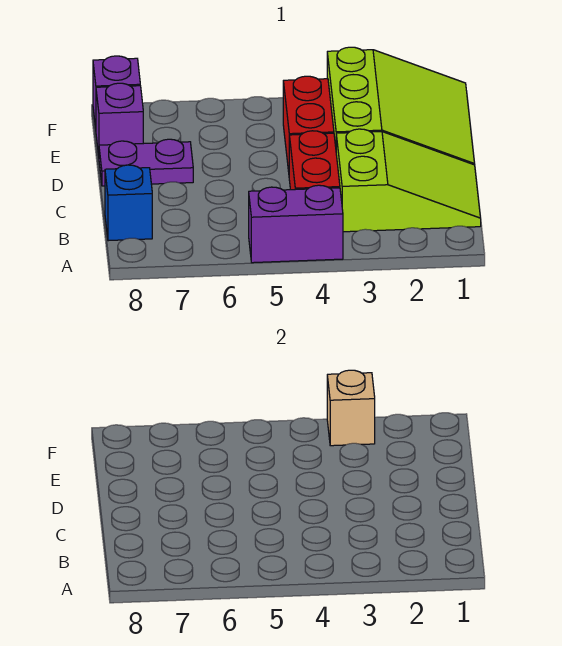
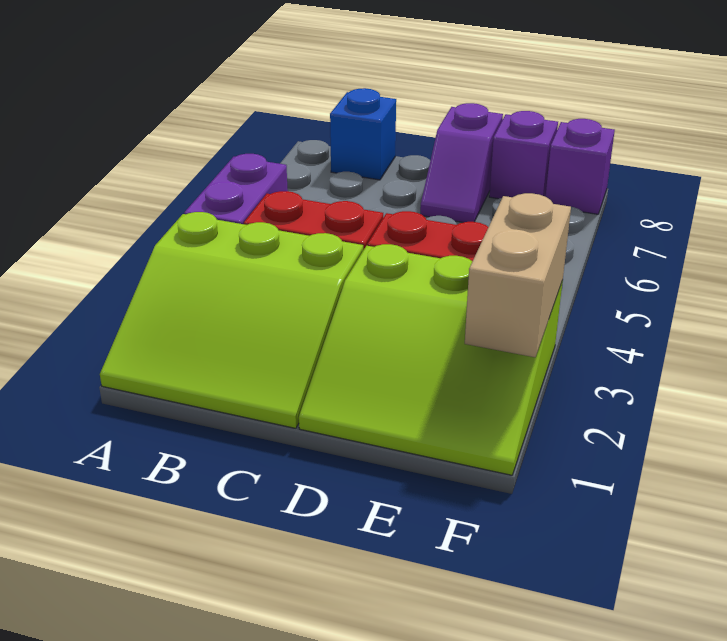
lime slope B1:C3 level 1 top 3 -> lime slope A1:C3 level 1 top 3
purple plate D7:D8 level 1 -> purple slope D7:D8 level 1 top 8
tan brick F3 level 2 -> tan brick F2:F3 level 2

